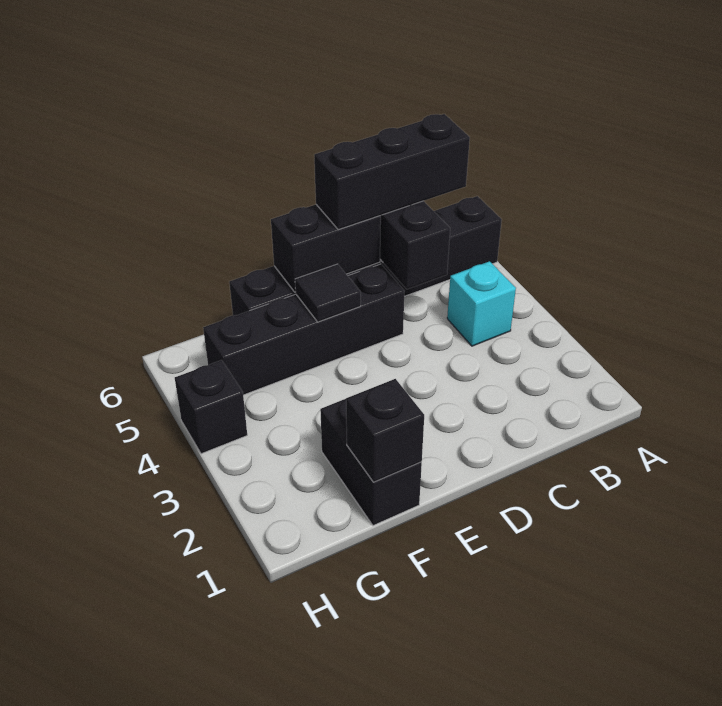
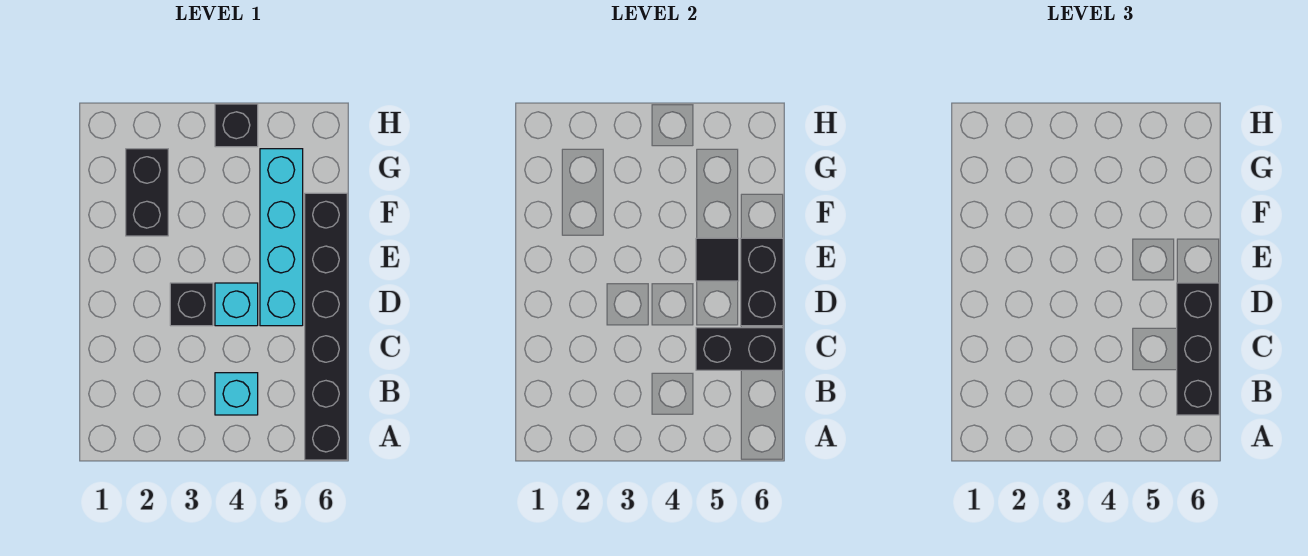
none -> cyan brick D4 level 1
black brick D5:G5 level 1 -> cyan brick D5:G5 level 1
black brick F1:F2 level 1 -> black brick F2:G2 level 1
black brick F1 level 2 -> black brick D3 level 1

